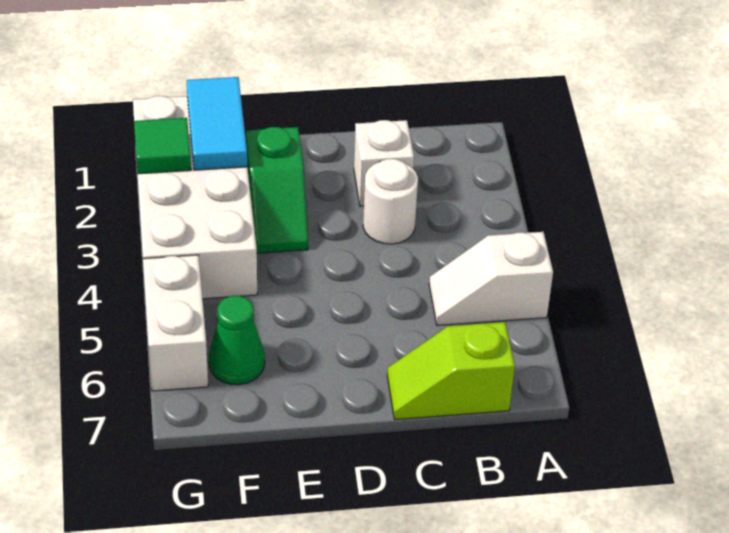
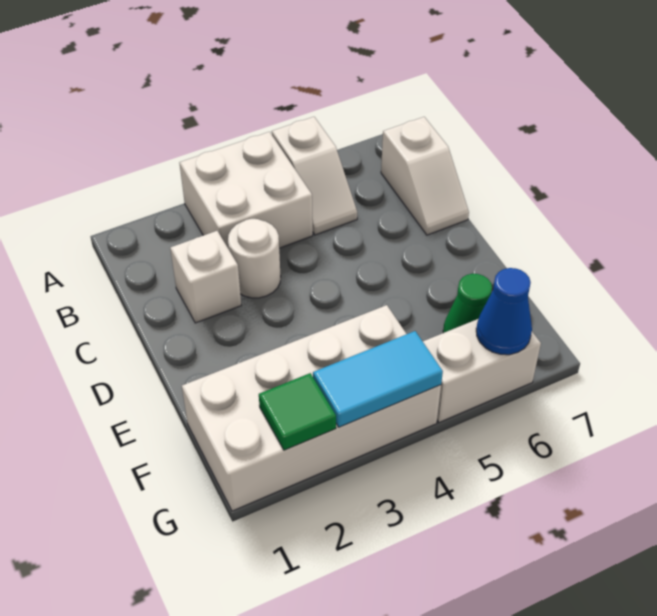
none -> white brick A3:B4 level 1
lime slope B7:C7 level 1 top B -> white slope B7:C7 level 1 top B
green slope E2:E3 level 1 top 2 -> none
cyan tile F1:F2 level 2 -> cyan tile G3:G4 level 2
none -> blue cone G6 level 2

